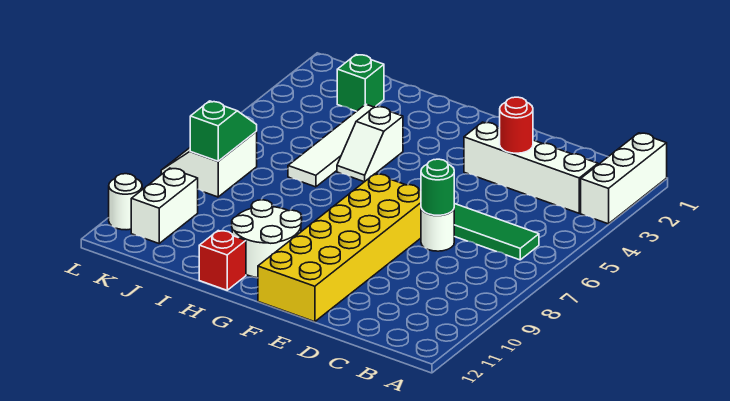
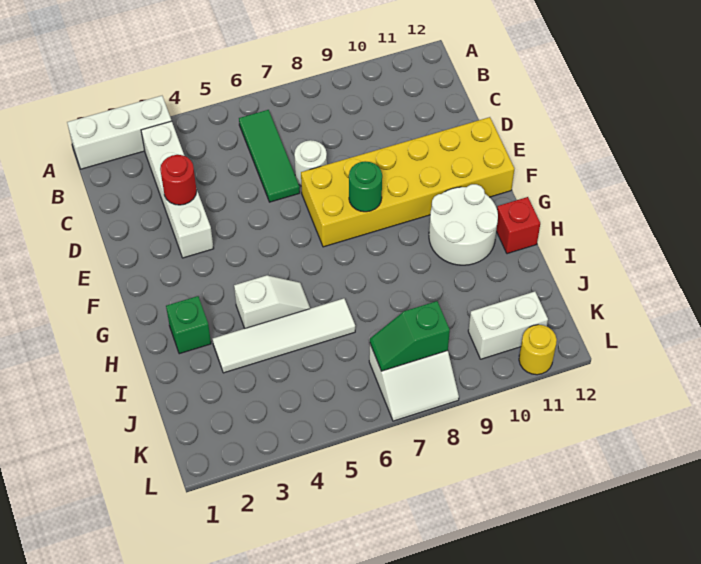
green round brick D7 level 2 -> green round brick F8 level 2
green brick J2 level 1 -> green brick H2 level 1
white round brick L11 level 1 -> yellow round brick L11 level 1

